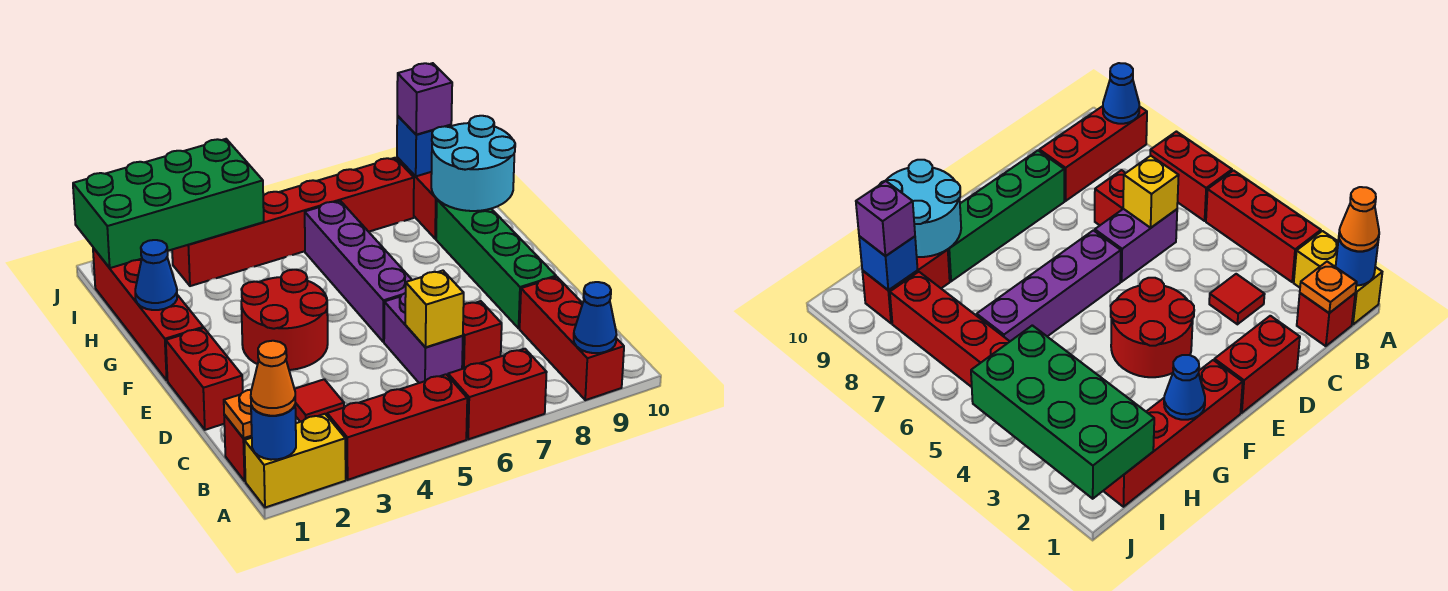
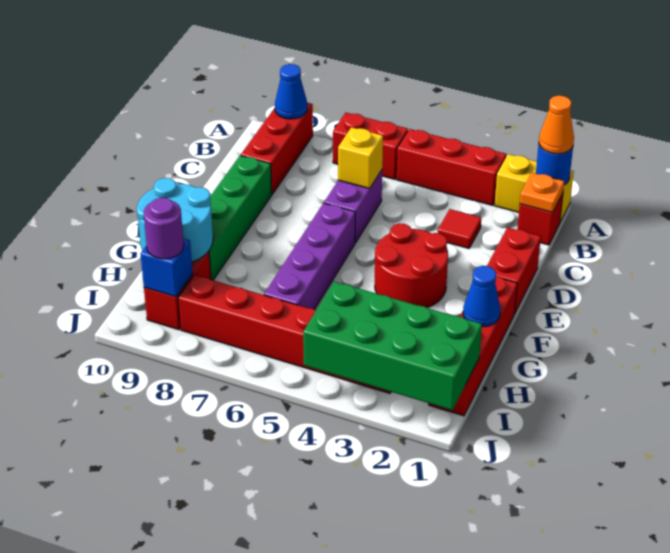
red brick C7 level 1 -> none
purple brick I9 level 3 -> purple round brick I9 level 3

